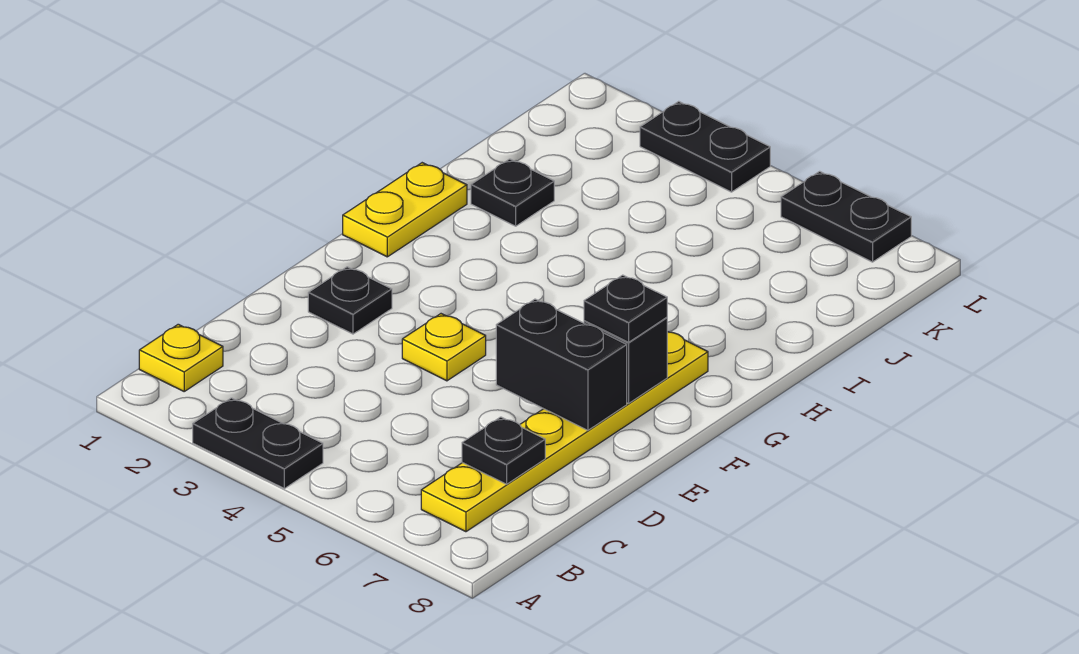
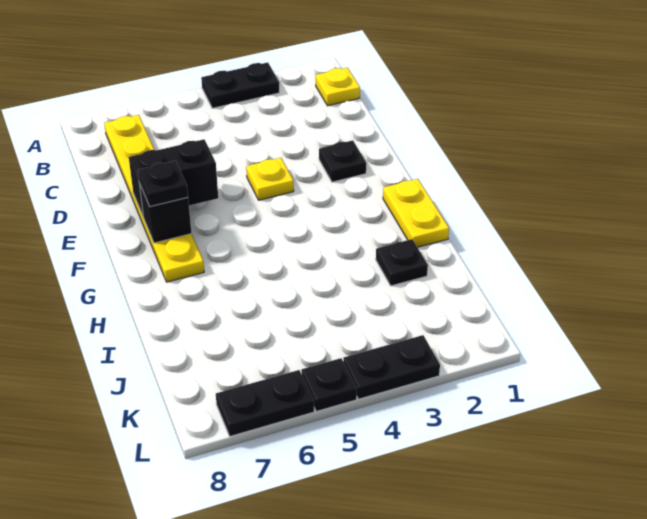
black plate C7 level 2 -> black plate L5 level 1

